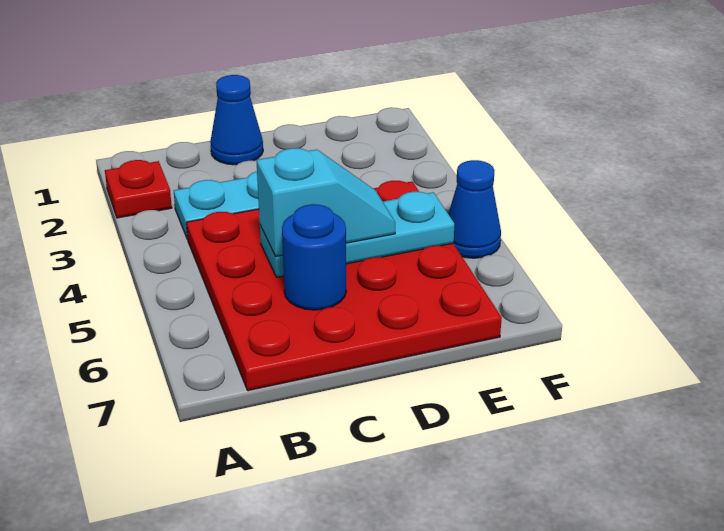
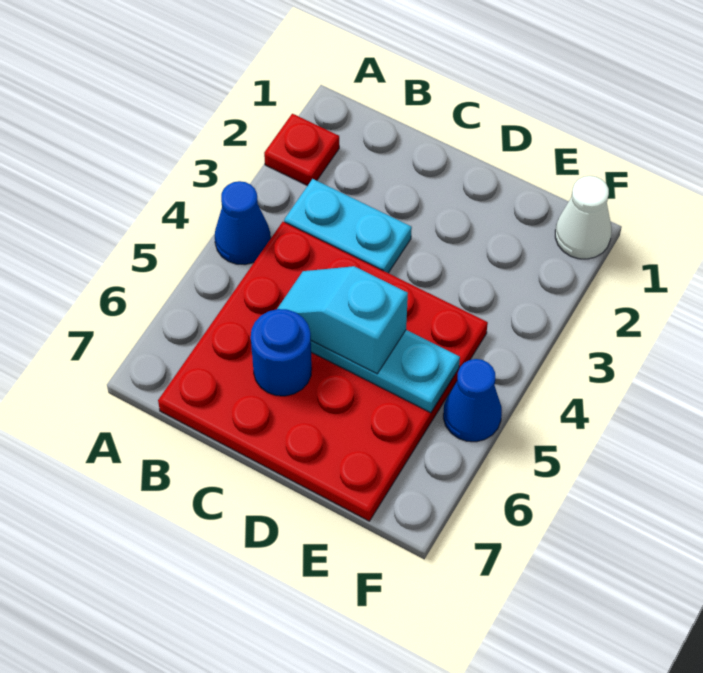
blue cone C1 level 1 -> blue cone A4 level 1
cyan slope C5:D5 level 3 top C -> cyan slope C5:D5 level 3 top D
none -> white cone F1 level 1

